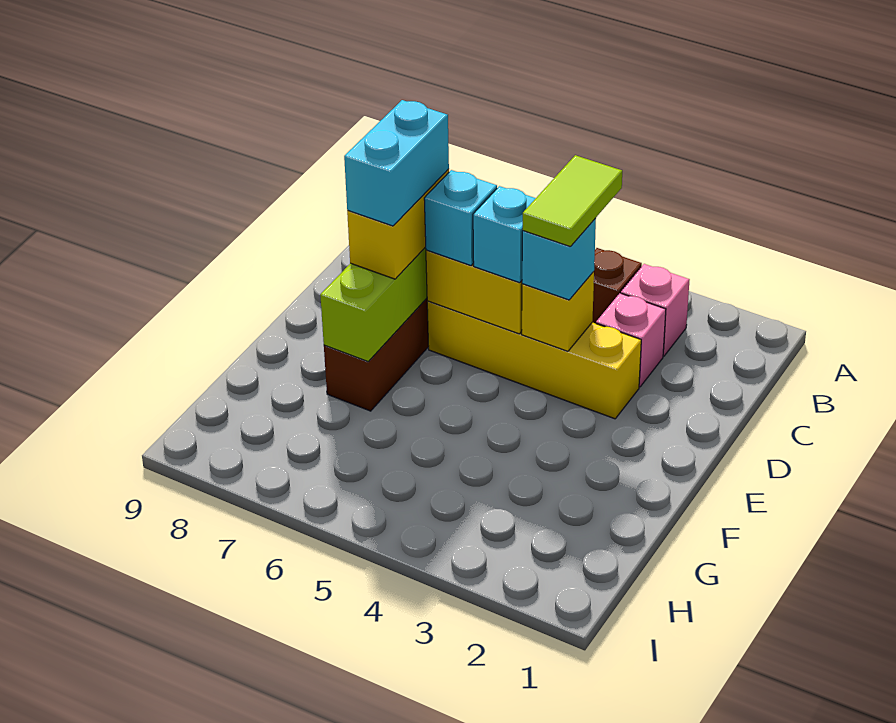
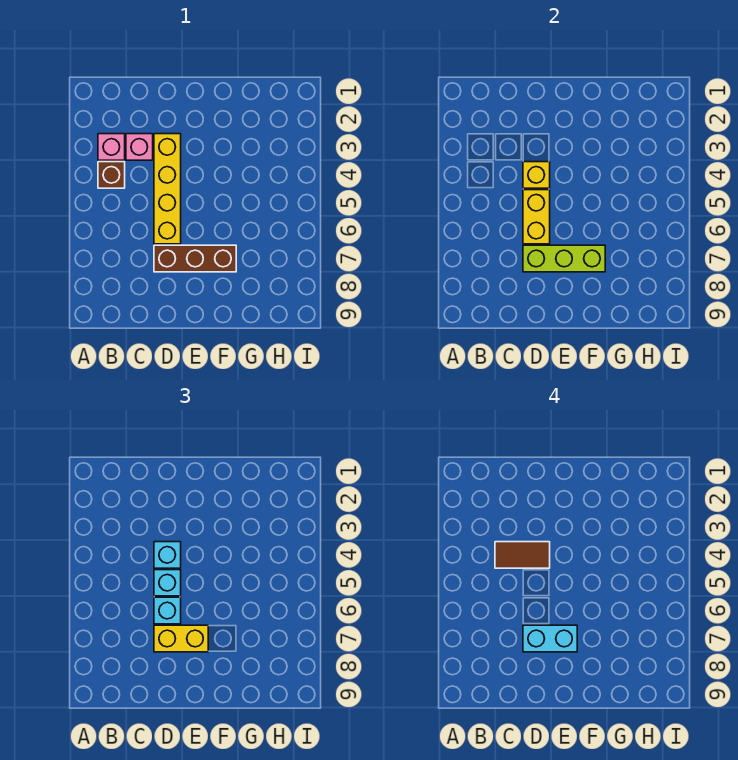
lime tile C4:D4 level 4 -> brown tile C4:D4 level 4

